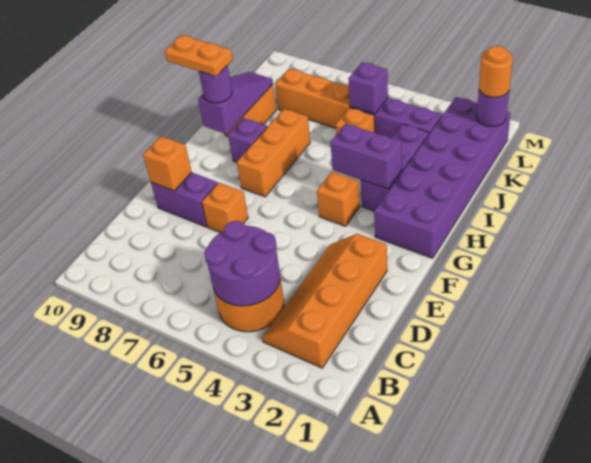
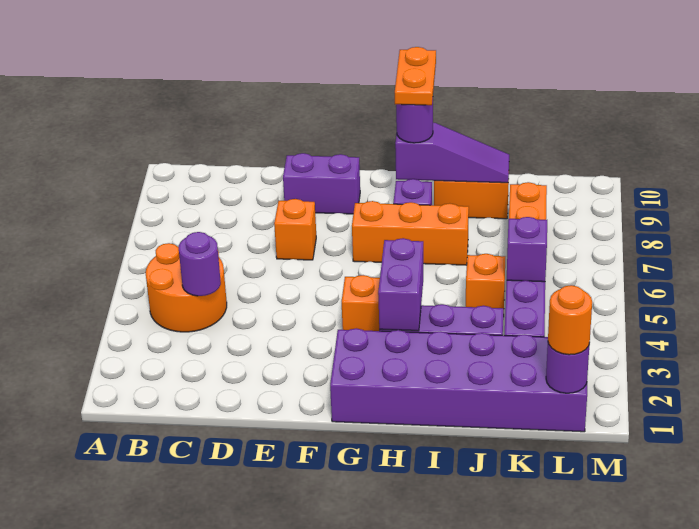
orange slope B2:E3 level 1 top 2 -> none
purple round brick B4:C5 level 2 -> purple round brick C4 level 2
purple brick E8:E9 level 1 -> purple brick E9:F9 level 1
orange brick E9 level 2 -> none

